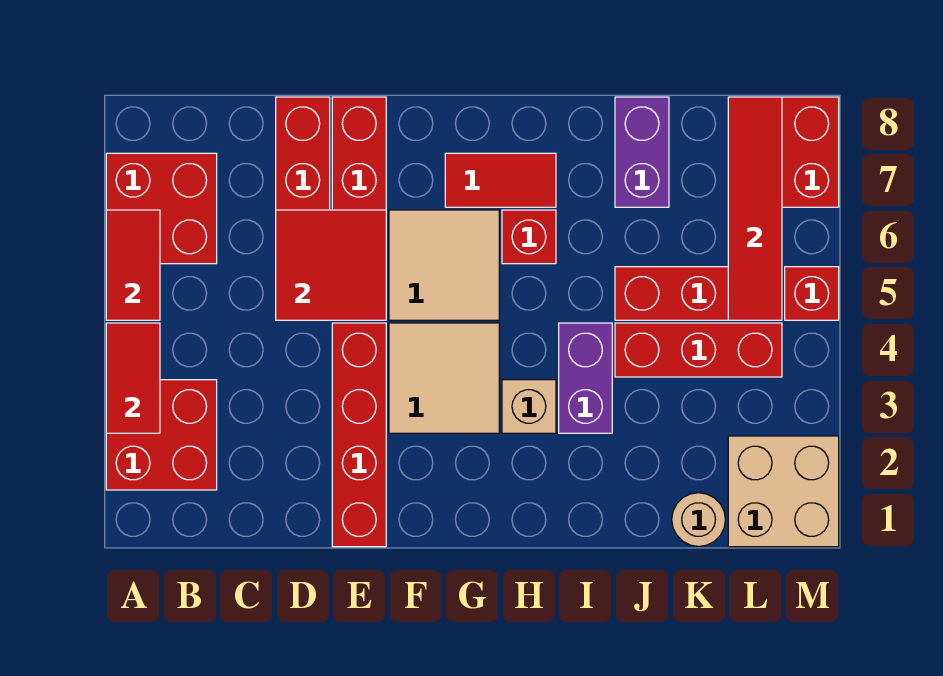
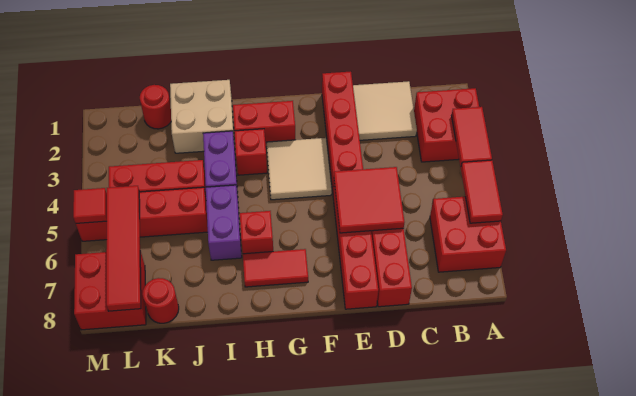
tan tile F5:G6 level 1 -> tan tile C1:D2 level 1
none -> red brick G2:H2 level 1
tan brick H3 level 1 -> red brick H3 level 1
purple brick J7:J8 level 1 -> purple brick I5:I6 level 1
tan round brick K1 level 1 -> red round brick K1 level 1
none -> red round brick K8 level 1
tan brick L1:M2 level 1 -> tan brick I1:J2 level 1
none -> red tile M5 level 2

